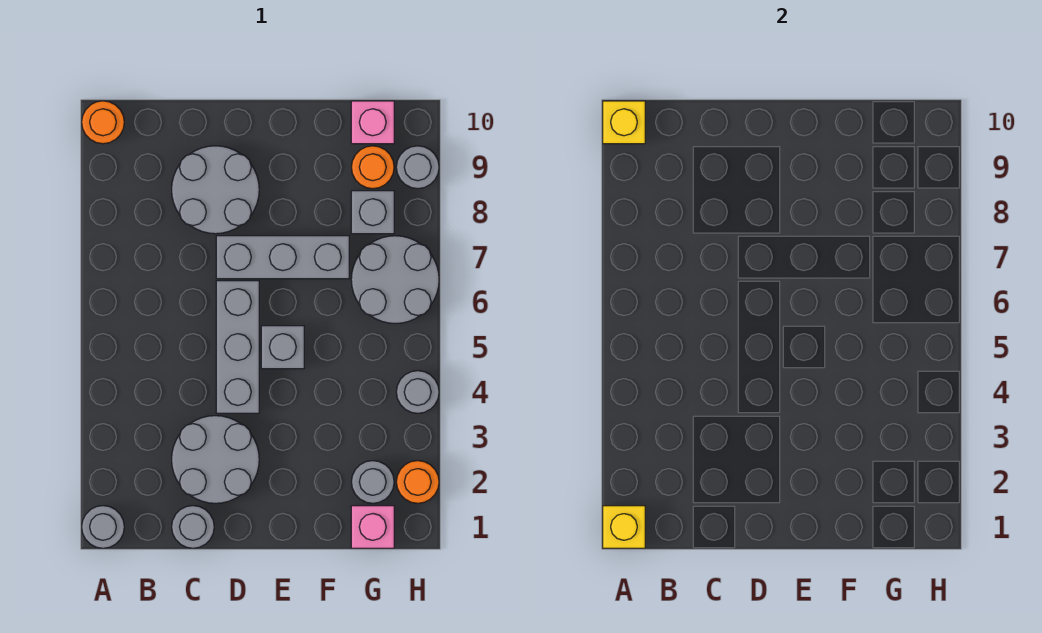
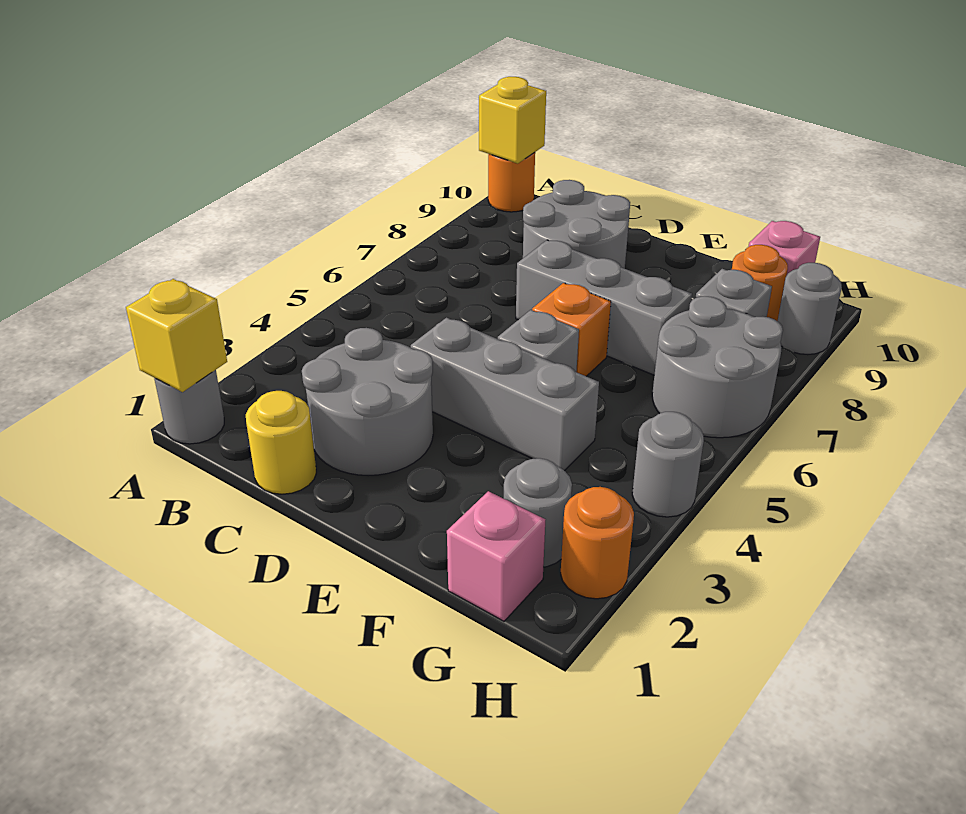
grey round brick C1 level 1 -> yellow round brick C1 level 1
grey brick D4:D6 level 1 -> grey brick D4:F4 level 1
none -> orange brick E6 level 1

